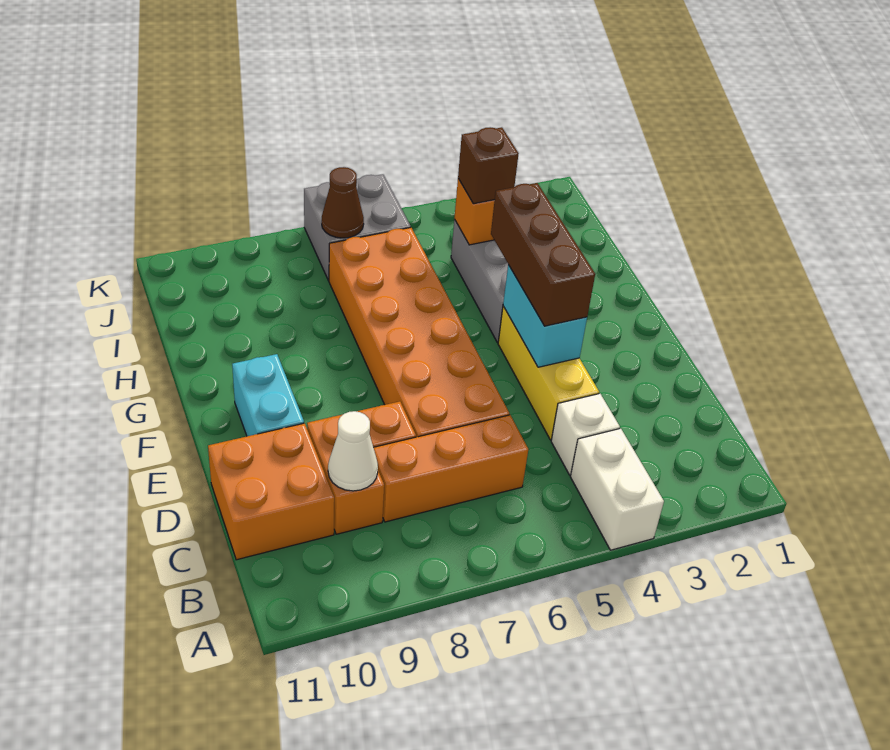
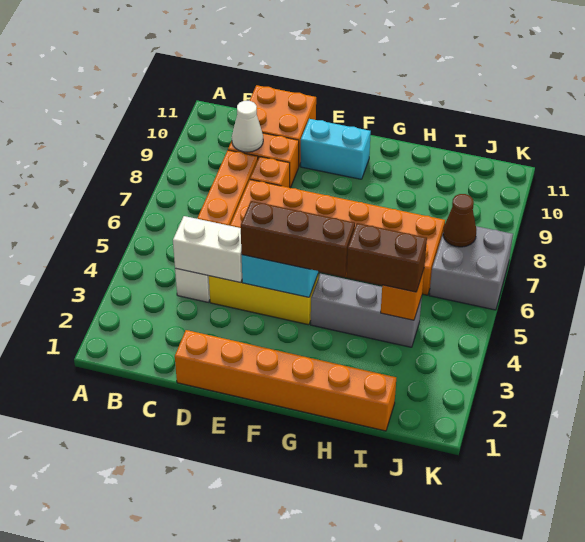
white brick A4:B4 level 1 -> white brick C4:D4 level 2
none -> orange brick D1:I1 level 1
brown brick I4 level 3 -> brown brick H4:I4 level 3

